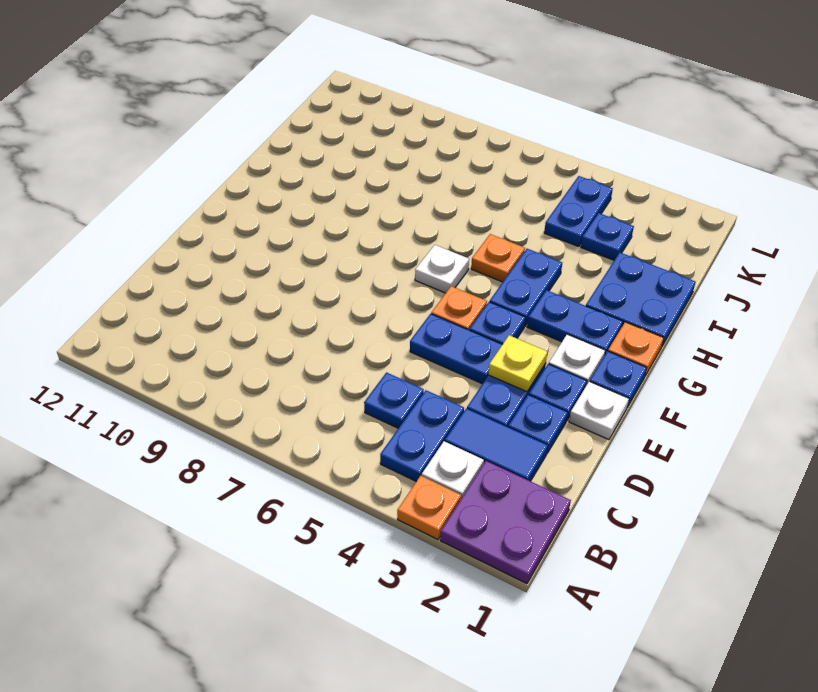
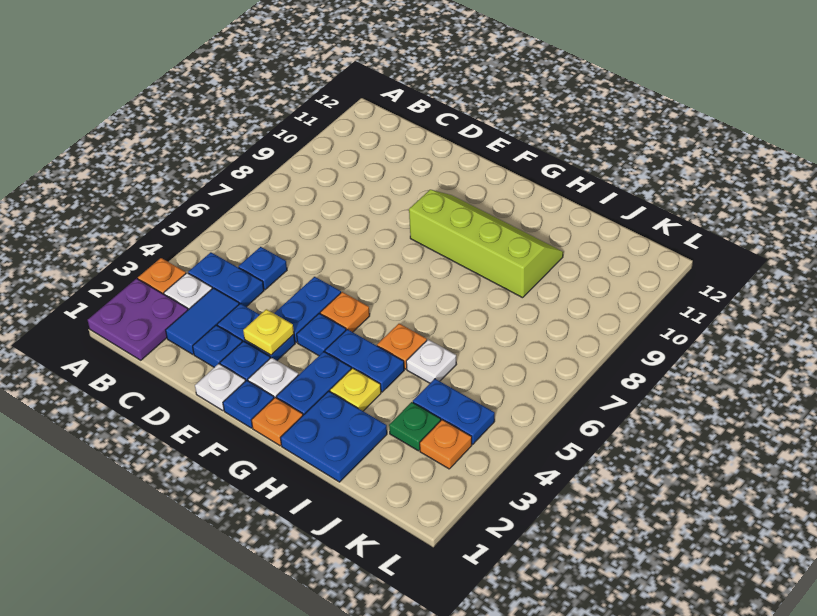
none -> lime slope F9:I10 level 1 top 9
white plate G6 level 1 -> white plate I5 level 1
none -> yellow plate H3 level 1
blue plate J3 level 1 -> green plate J3 level 1
none -> orange plate K3 level 1

